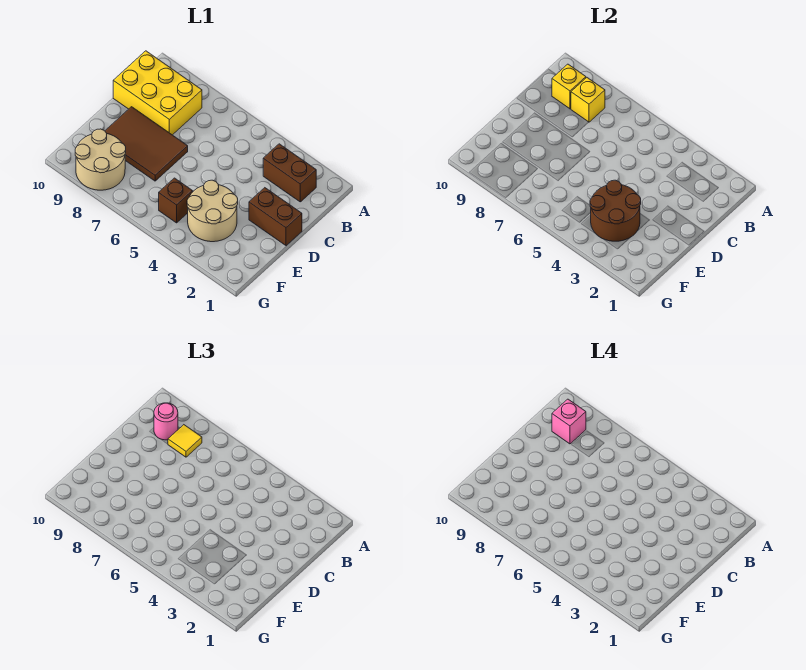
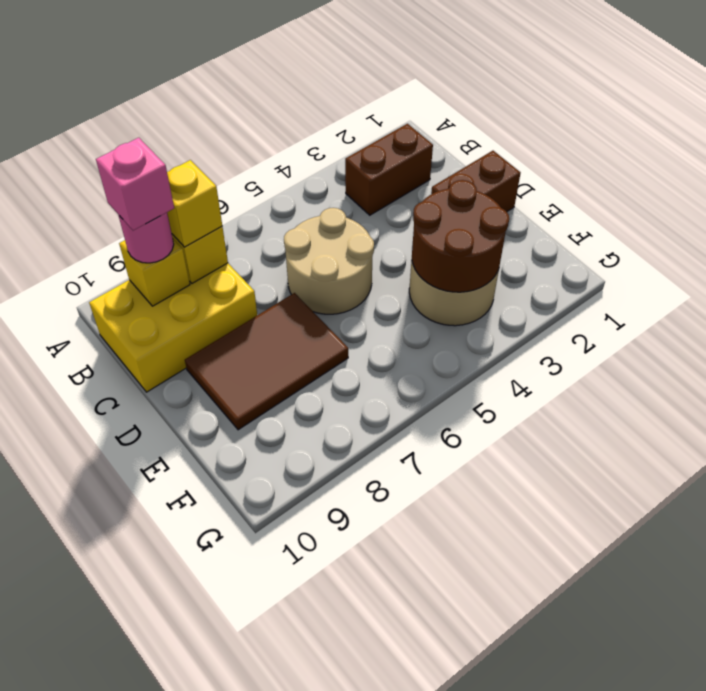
yellow tile B8 level 3 -> yellow brick B8 level 3
brown brick F5 level 1 -> none
tan round brick F8:G9 level 1 -> tan round brick C5:D6 level 1

